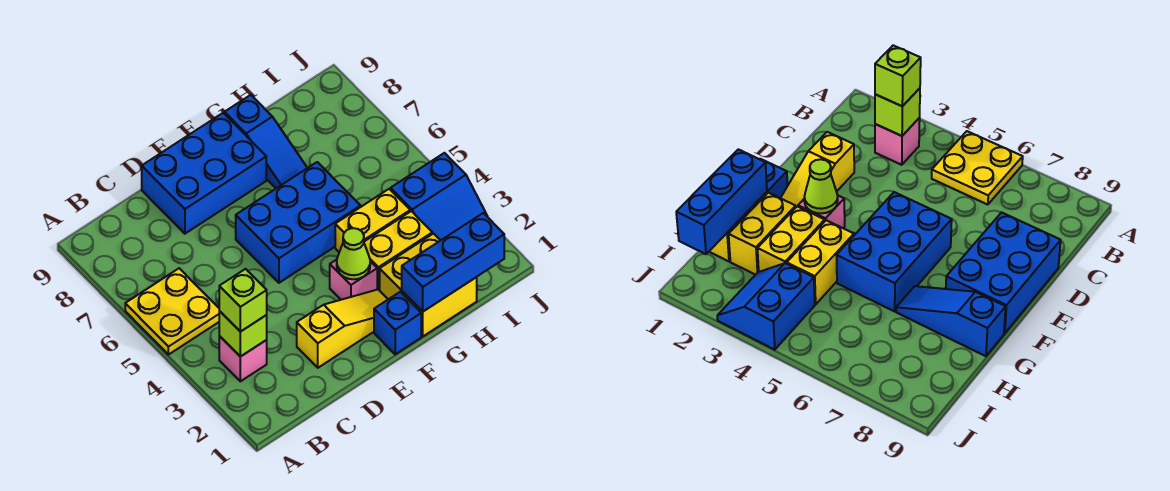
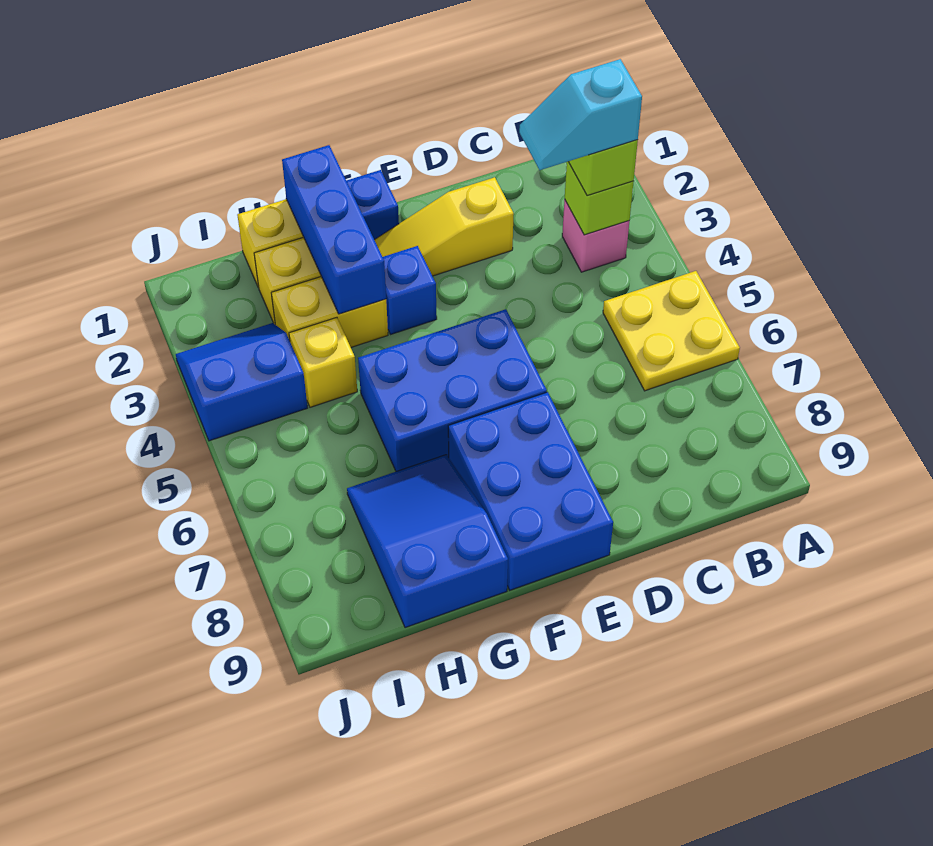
none -> cyan slope B3:C3 level 4 top B
blue brick D8:F9 level 1 -> blue brick E7:F9 level 1
pink brick F3 level 1 -> blue brick F3 level 1
lime cone F3 level 2 -> none
blue brick G1:I1 level 2 -> blue brick G1:G3 level 2
yellow brick G4:H4 level 1 -> yellow brick H4 level 1
blue slope G7:G9 level 1 top 9 -> blue slope G7:H9 level 1 top 9

